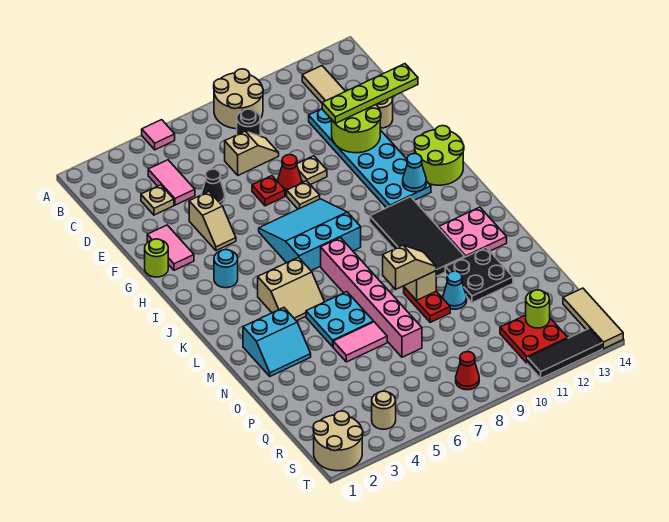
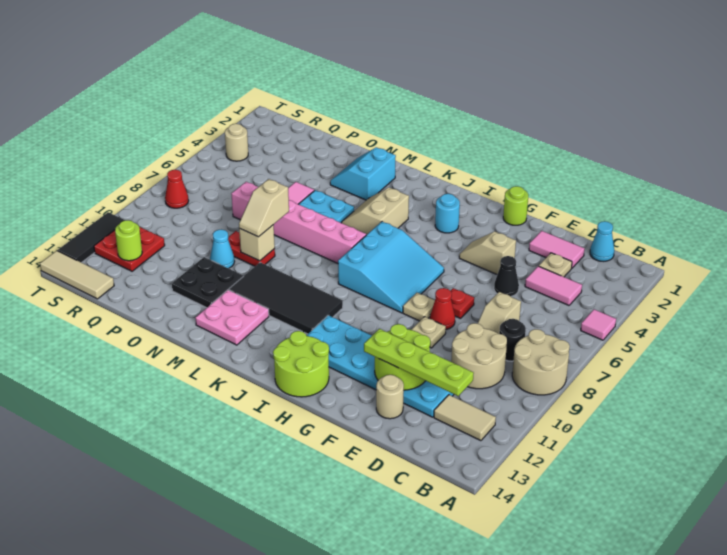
lime plate E11:E14 level 3 -> lime plate C12:F12 level 3
pink tile F2:G2 level 1 -> pink tile D2:E2 level 1
cyan cone I12 level 2 -> cyan cone C1 level 1
tan round brick S1:T2 level 1 -> tan round brick C9:D10 level 1

